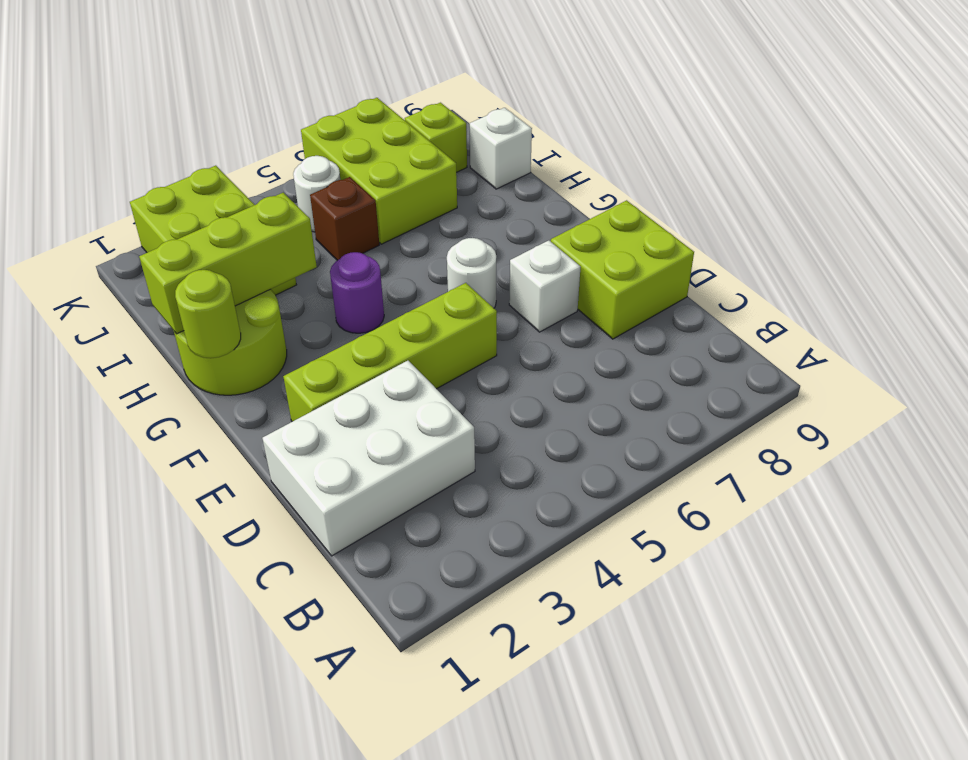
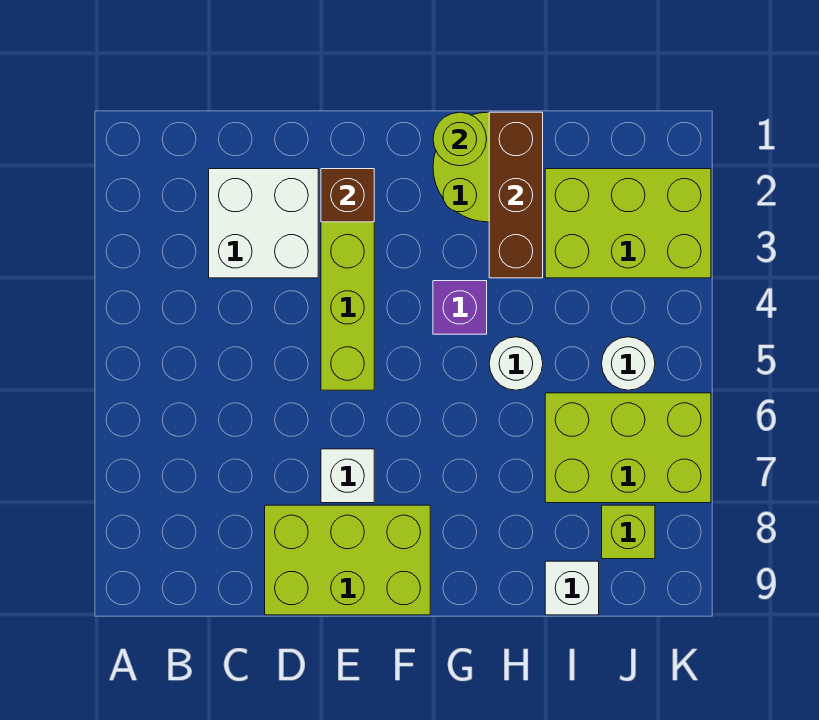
white brick C1:D3 level 1 -> white brick C2:D3 level 1
lime brick D8:E9 level 1 -> lime brick D8:F9 level 1
white round brick F6 level 1 -> white round brick H5 level 1
purple round brick G4 level 1 -> purple brick G4 level 1
lime brick H1:H3 level 2 -> brown brick H1:H3 level 2
brown brick I5 level 1 -> brown brick E2 level 2

